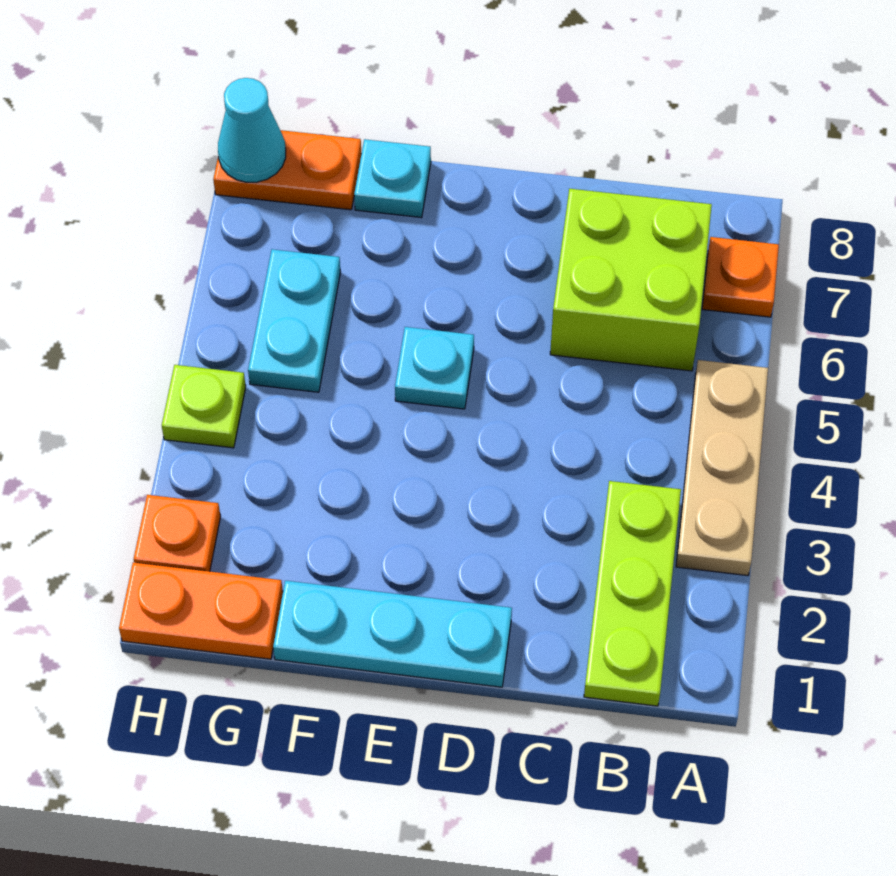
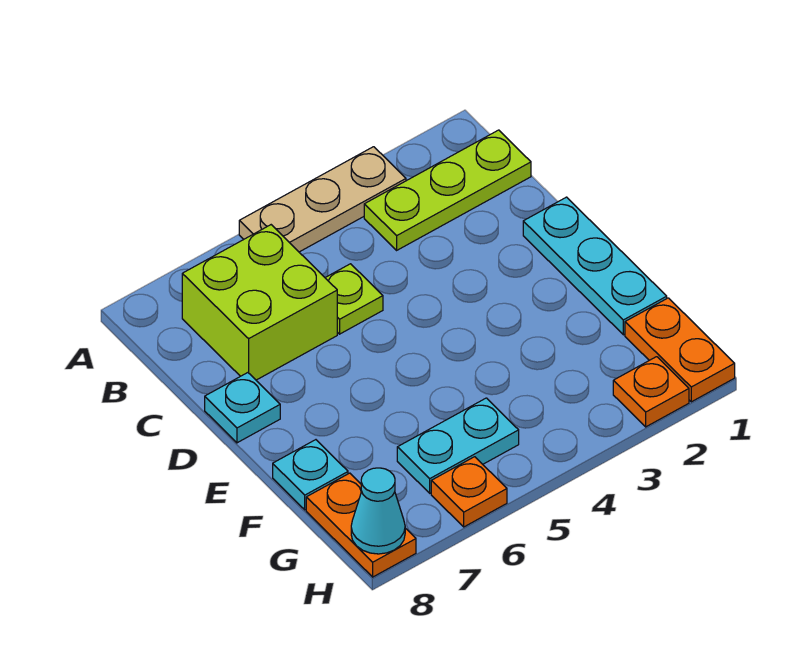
orange plate A7 level 1 -> orange plate H6 level 1
cyan plate E5 level 1 -> cyan plate D8 level 1
lime plate H4 level 1 -> lime plate C5 level 1

